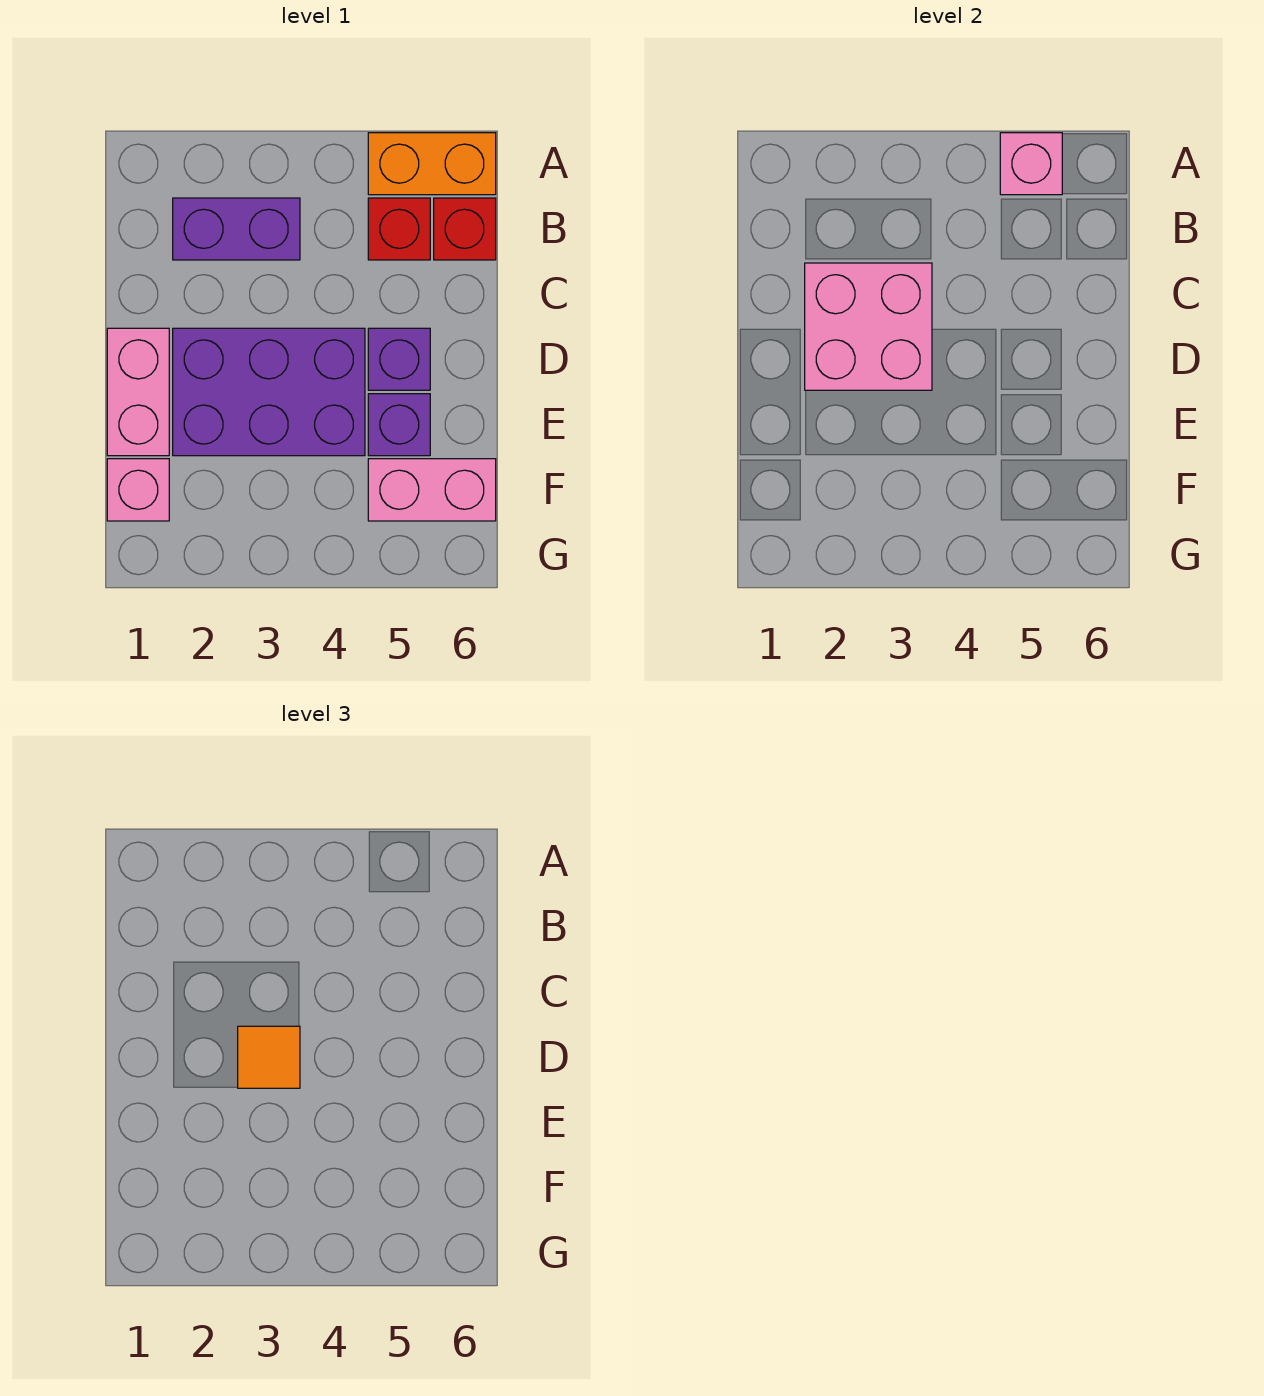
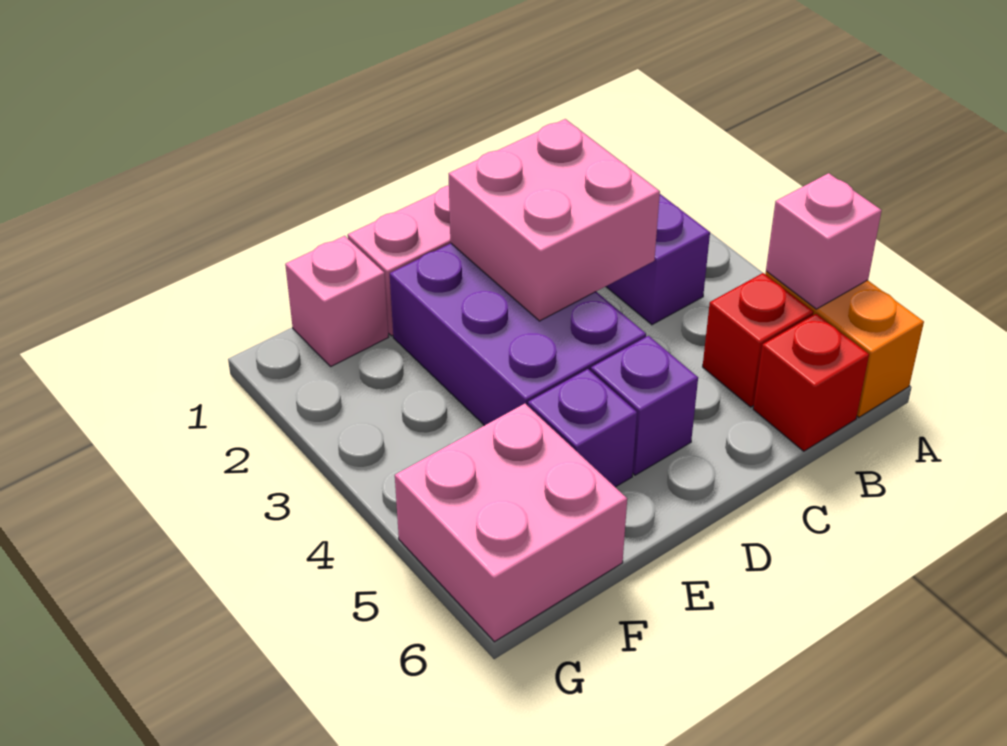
orange tile D3 level 3 -> none
pink brick F5:F6 level 1 -> pink brick F5:G6 level 1

